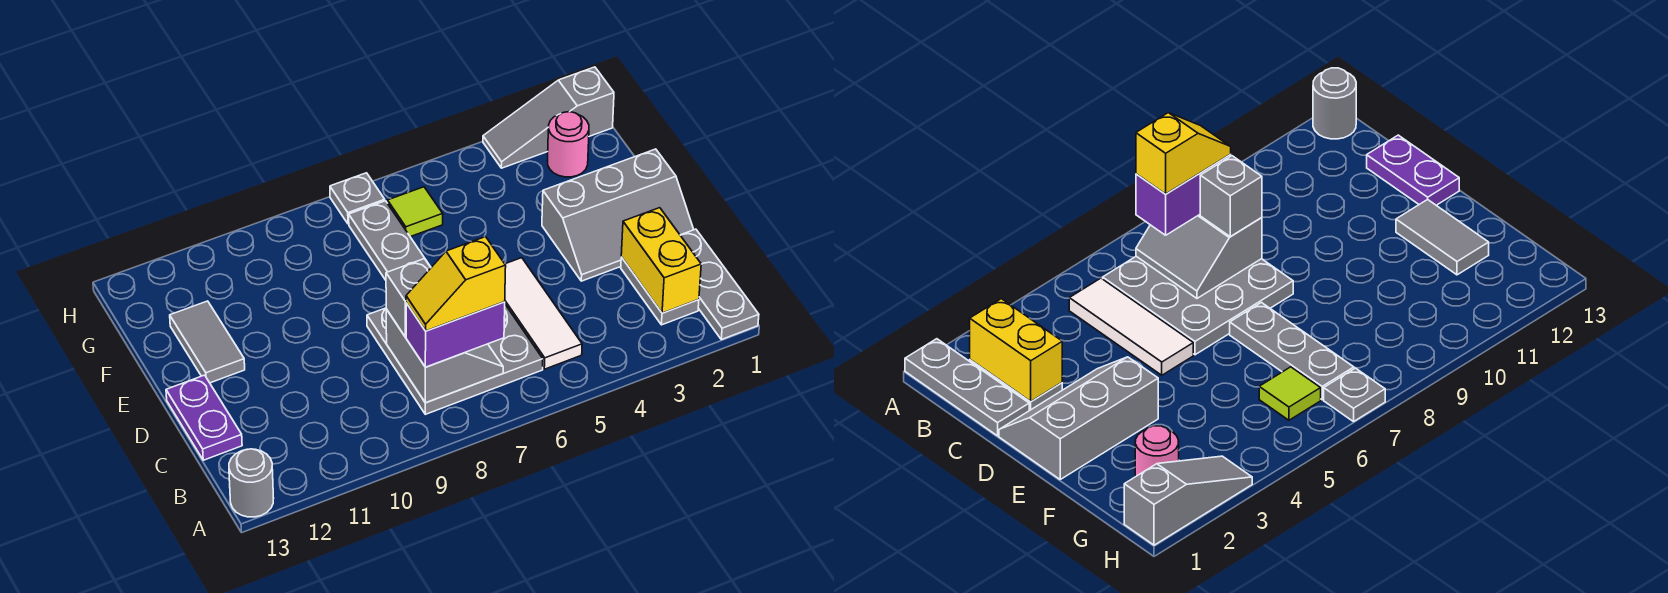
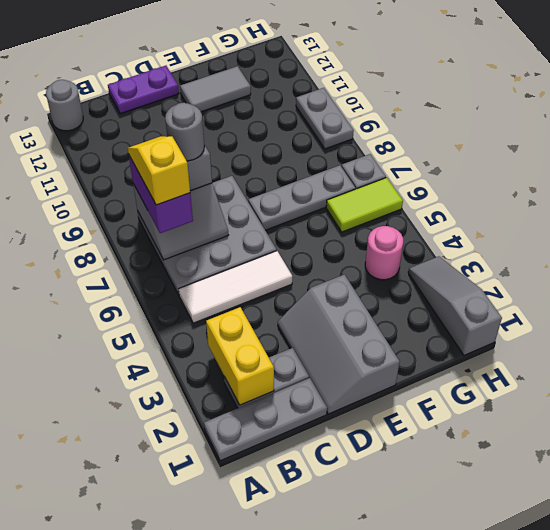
yellow brick B2:C2 level 2 -> yellow brick B2:B3 level 2
none -> grey round brick C8 level 4
pink round brick G2 level 1 -> pink round brick G4 level 1
lime tile G6 level 1 -> lime tile G6:H6 level 1
none -> grey plate H9:H10 level 1

